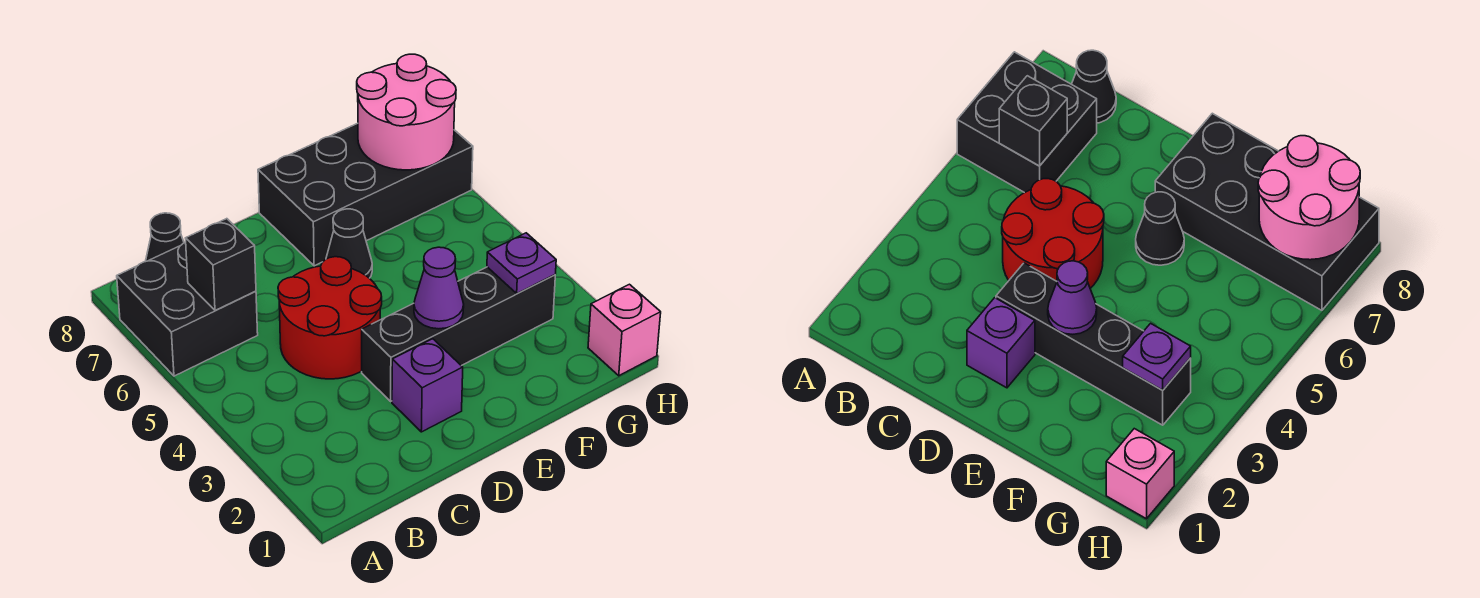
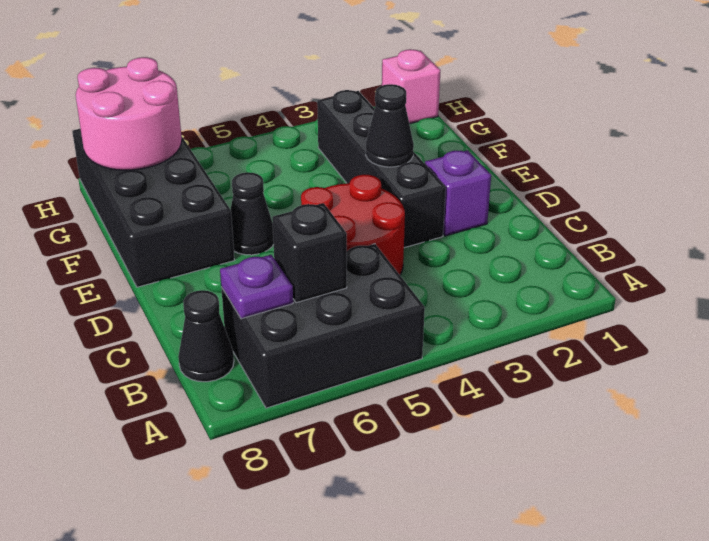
black brick A6:B7 level 1 -> black brick A5:B7 level 1
purple cone E3 level 2 -> black cone E3 level 2
purple plate G3 level 2 -> purple plate B7 level 2

